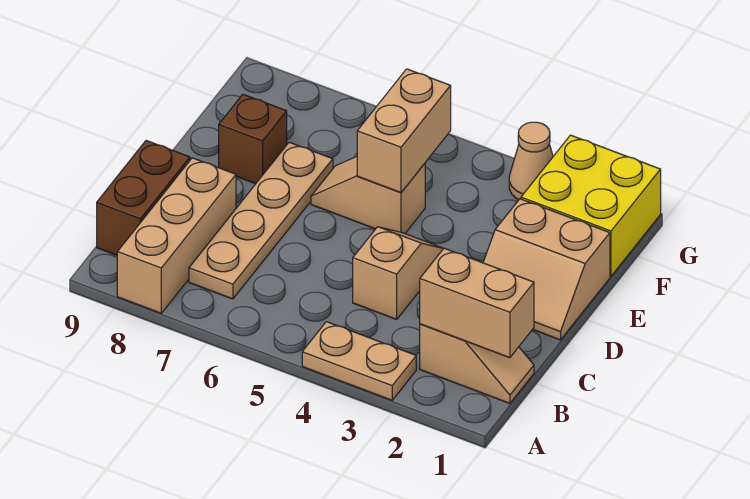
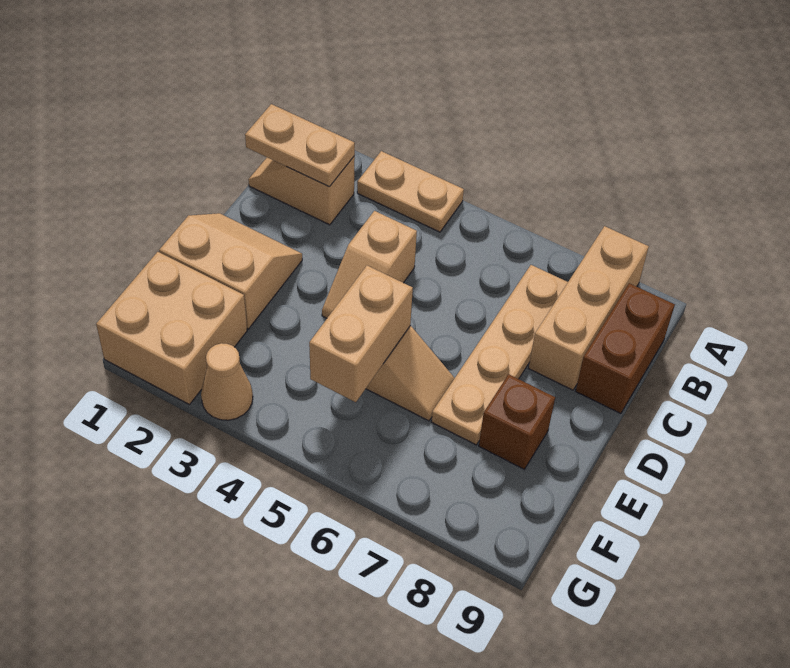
tan brick B1:B2 level 2 -> tan plate B1:B2 level 2
yellow brick F1:G2 level 1 -> tan brick F1:G2 level 1

